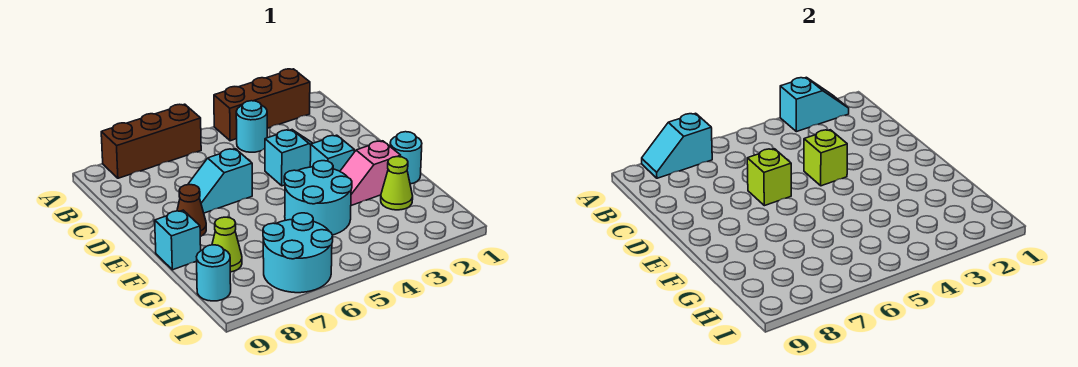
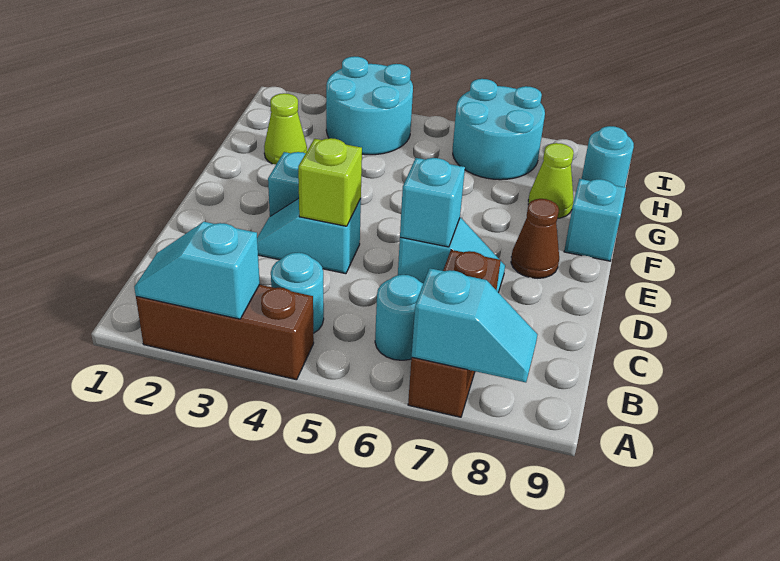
brown brick A6:A8 level 1 -> brown brick A7:C7 level 1
lime brick D6 level 2 -> cyan brick D6 level 2
cyan round brick F1 level 1 -> cyan round brick B6 level 1
pink slope F2:F3 level 1 top 2 -> none
cyan round brick F4:G5 level 1 -> cyan round brick H3:I4 level 1

